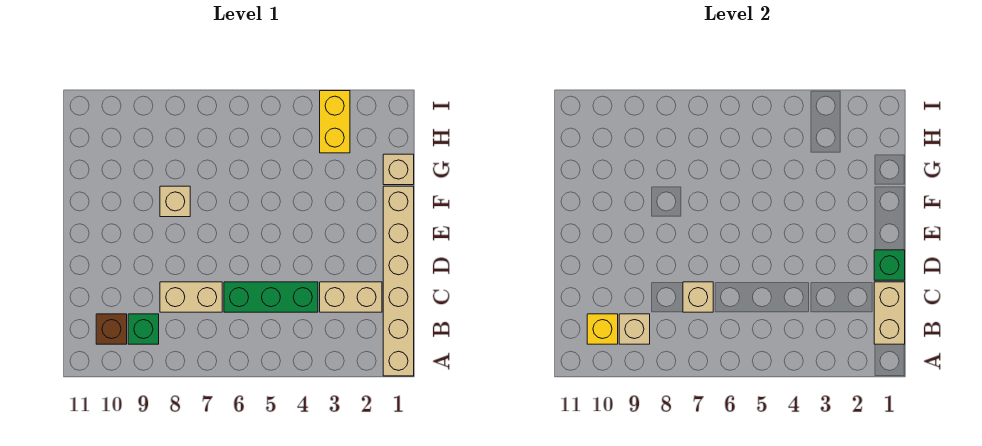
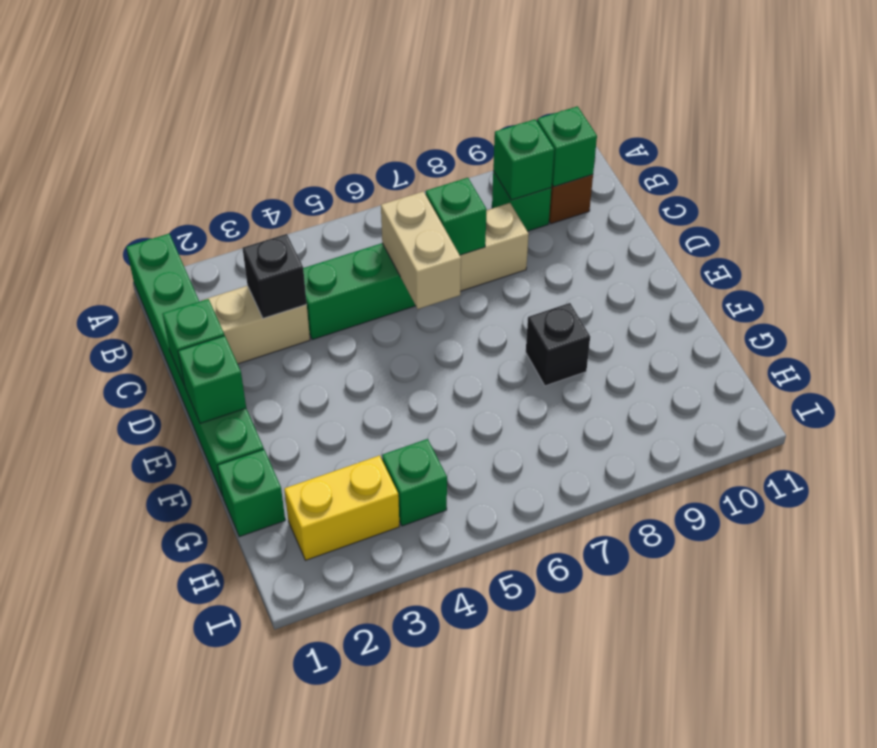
tan brick A1:F1 level 1 -> green brick A1:F1 level 1
tan brick B1:C1 level 2 -> tan brick C6:D6 level 2
tan brick B9 level 2 -> green brick B9 level 2
yellow brick B10 level 2 -> green brick B10 level 2
none -> black brick C3 level 2
tan brick C7 level 2 -> green brick C7 level 2
none -> green brick E1 level 2
tan brick F8 level 1 -> black brick F8 level 1
tan brick G1 level 1 -> green brick G1 level 1
yellow brick H3:I3 level 1 -> yellow brick H2:H3 level 1
none -> green brick H4 level 1

